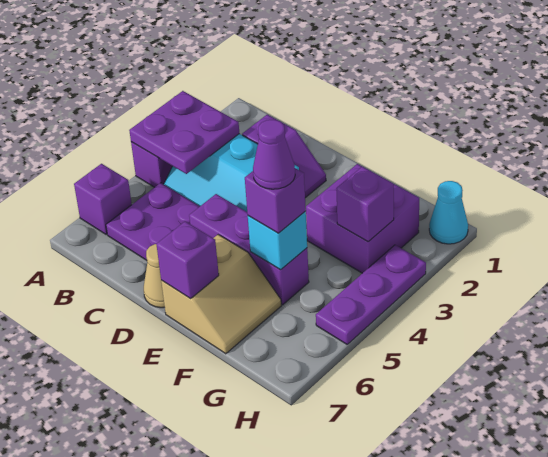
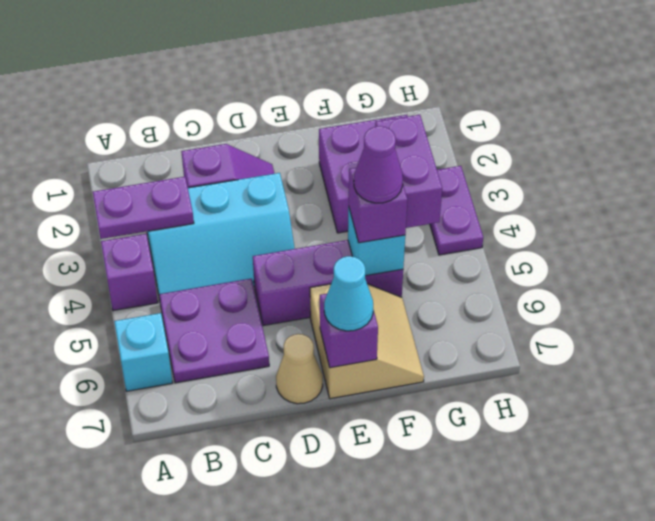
purple plate A3:B4 level 2 -> purple plate A3:B3 level 2
purple brick A6 level 1 -> cyan brick A6 level 1
purple brick G3 level 2 -> purple brick G3:G4 level 2
cyan cone H1 level 1 -> cyan cone E7 level 3
purple plate H3:H5 level 1 -> purple plate H3:H4 level 1

